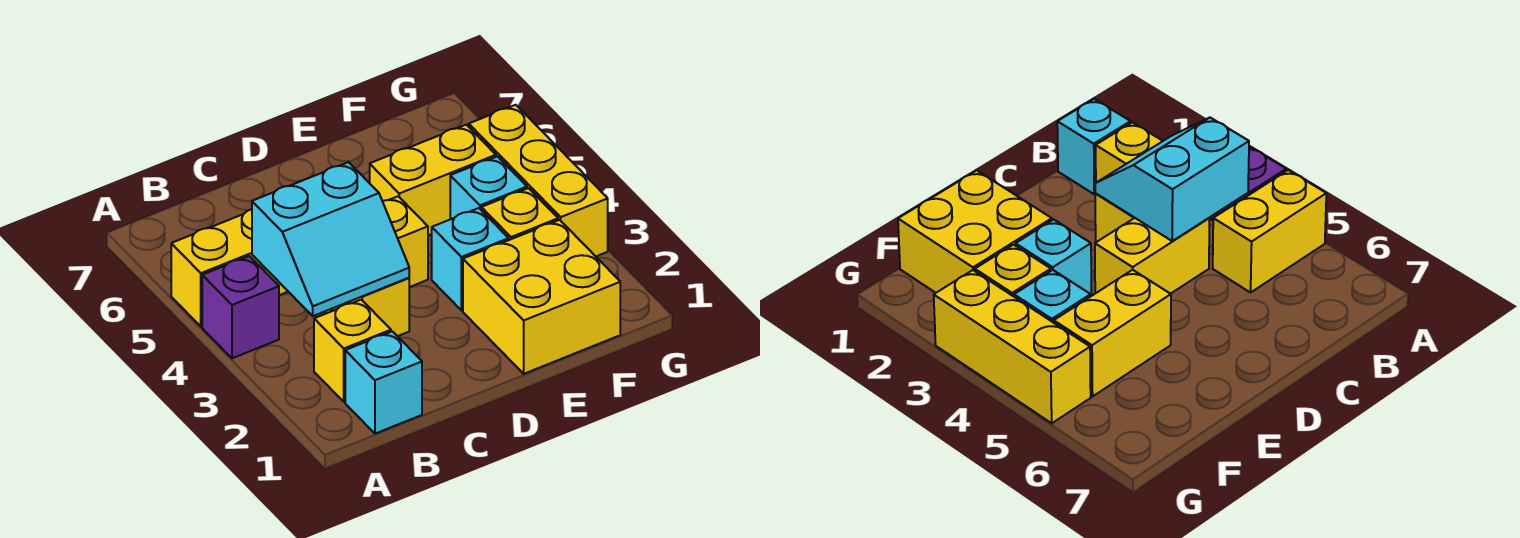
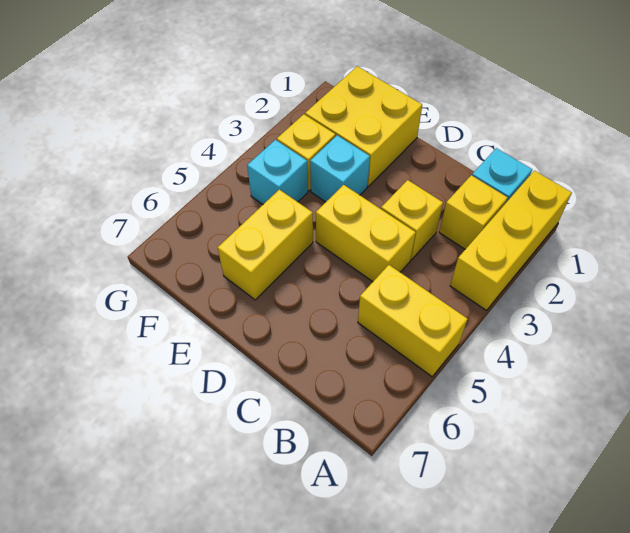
purple brick A4 level 1 -> none
cyan slope B3:C4 level 2 top 4 -> none
yellow brick E5:F5 level 1 -> yellow brick E5:E6 level 1
yellow brick G3:G5 level 1 -> yellow brick A1:A3 level 1

